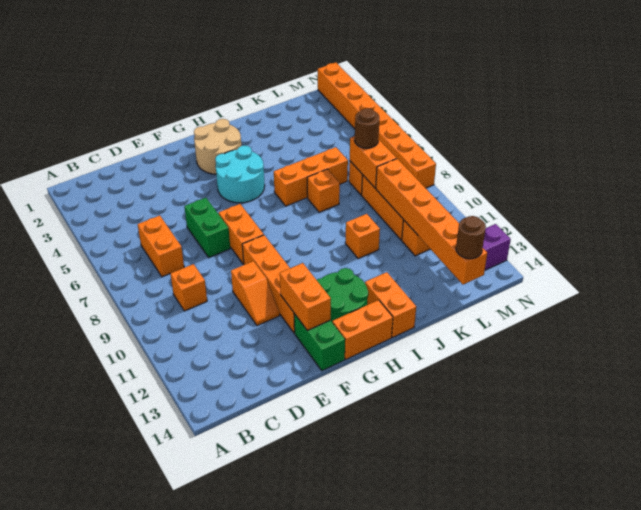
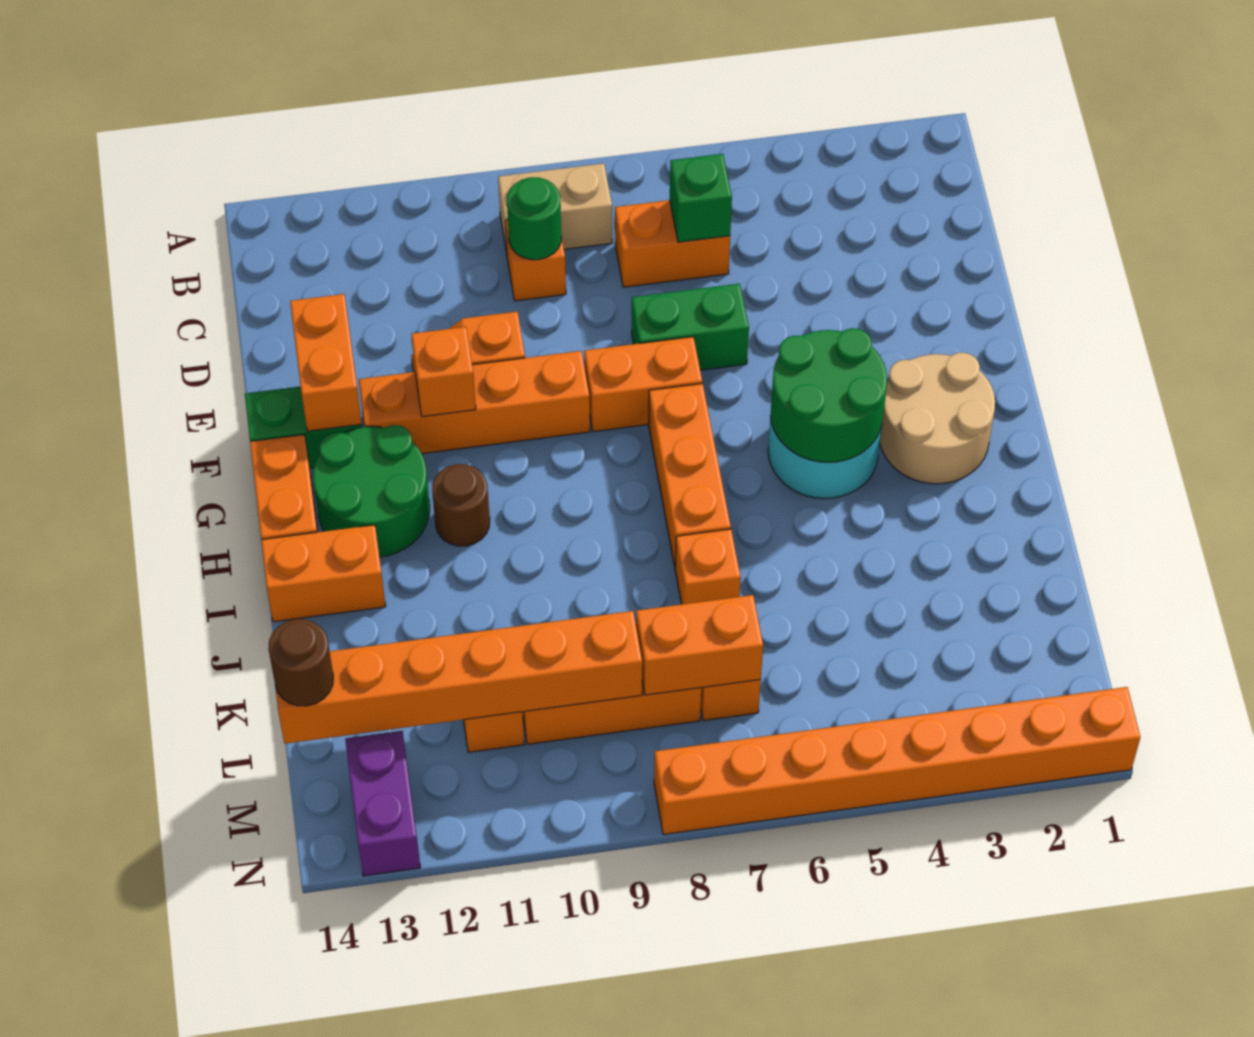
none -> tan brick B8:B9 level 1
none -> green brick C6 level 2
none -> green round brick C9 level 2
orange brick F12:F13 level 2 -> orange brick E13:F13 level 2
none -> green round brick G4:H5 level 2
orange brick I6:K6 level 1 -> orange brick G7:I7 level 1
orange brick J10 level 1 -> orange brick F11 level 2
brown round brick L7 level 3 -> brown round brick H11 level 1

